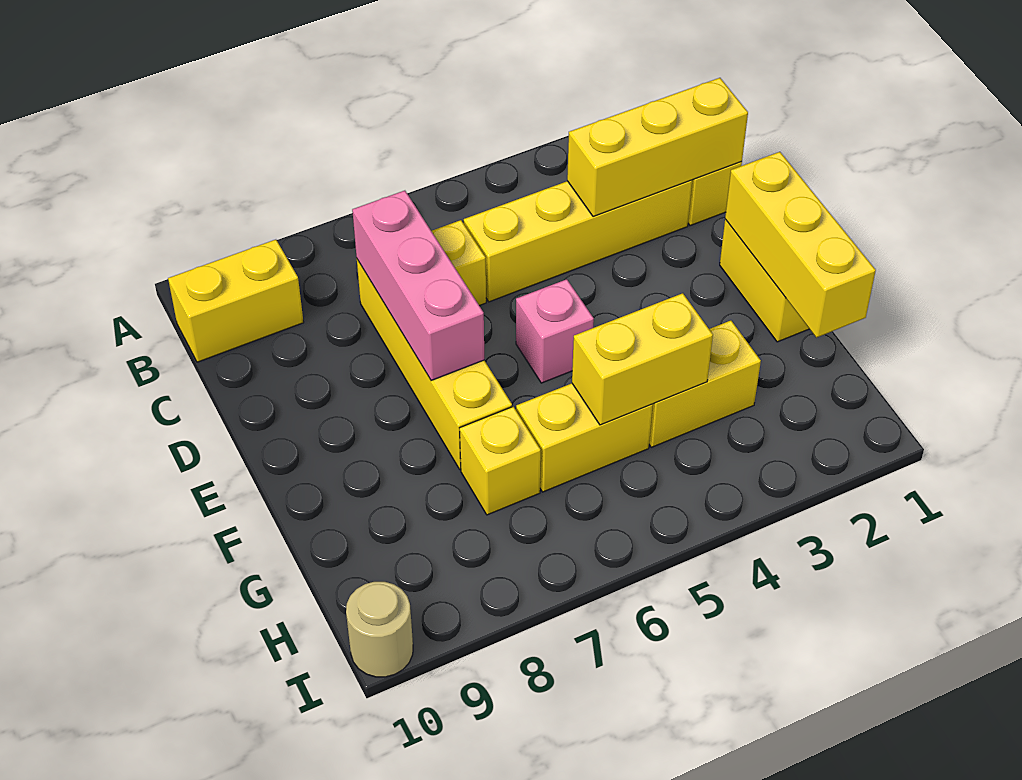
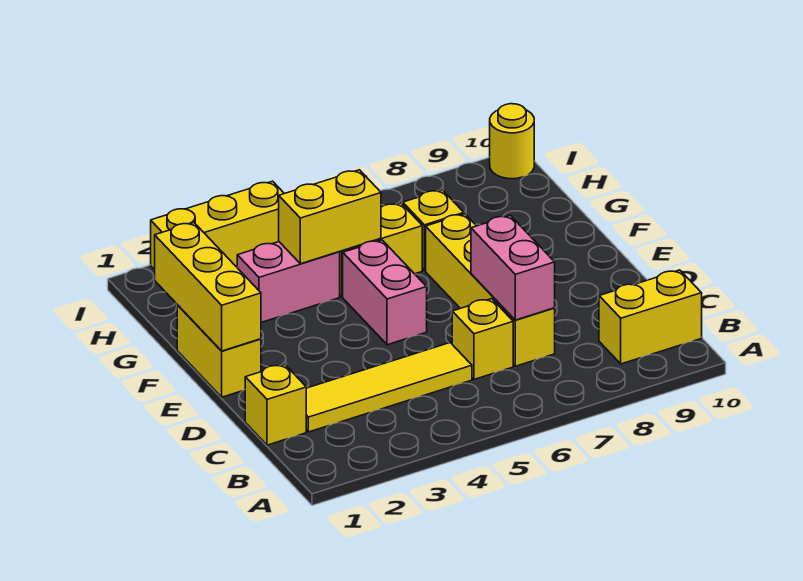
yellow brick C1:C3 level 2 -> yellow brick I2:I4 level 1
yellow brick C2:C5 level 1 -> yellow tile C2:C5 level 1
pink brick C7:E7 level 2 -> pink brick C7:D7 level 2
pink brick E5 level 1 -> pink brick E5:F5 level 1
yellow brick G3:G4 level 1 -> pink brick G3:G4 level 1
tan round brick I10 level 1 -> yellow round brick I10 level 1

